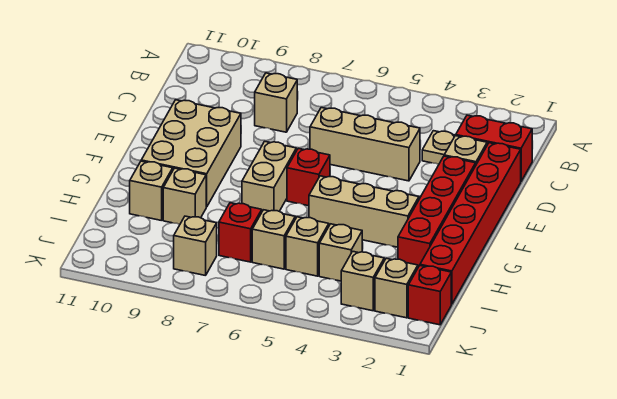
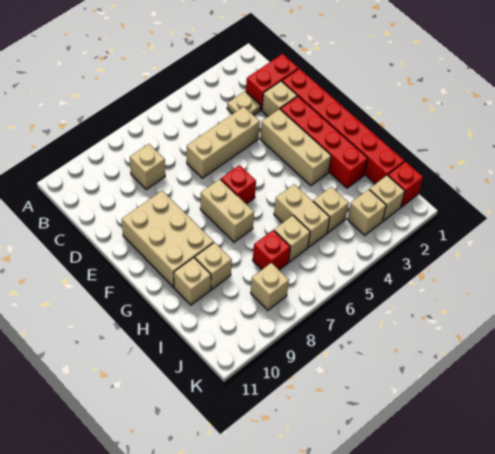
tan brick G3:G5 level 1 -> tan brick E3:G3 level 1
tan brick I5 level 1 -> tan brick H5:I5 level 1

